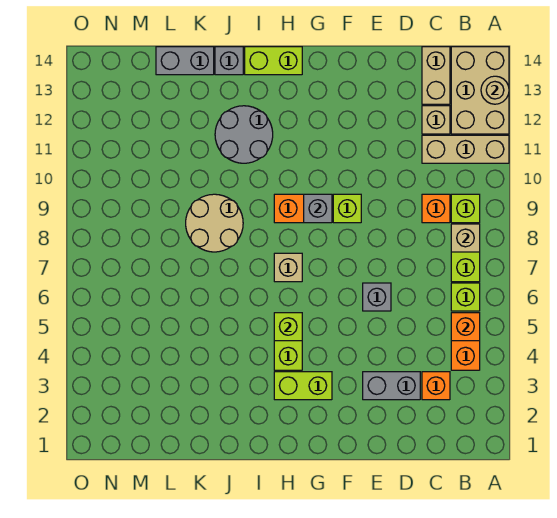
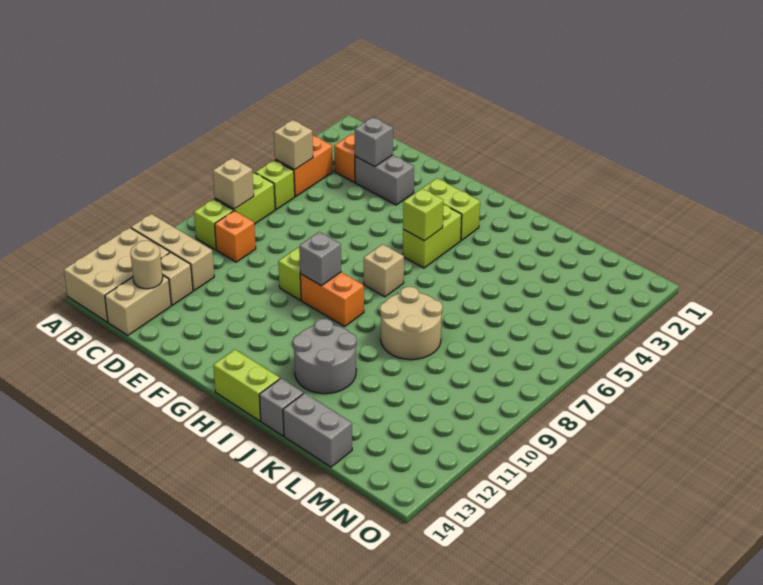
tan round brick A13 level 2 -> tan round brick C13 level 2
orange brick B5 level 2 -> tan brick B5 level 2
grey brick E6 level 1 -> grey brick D3 level 2

